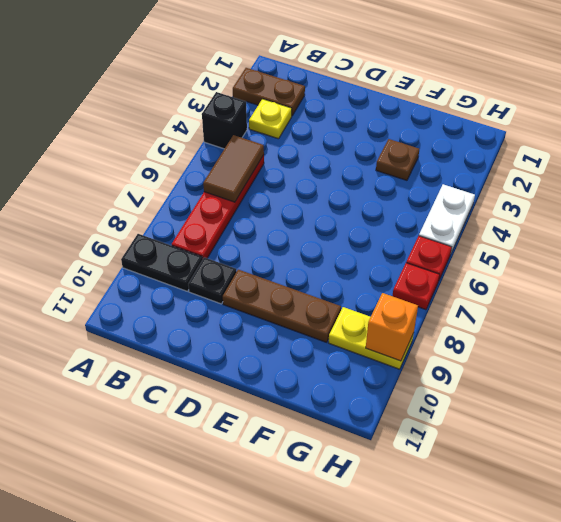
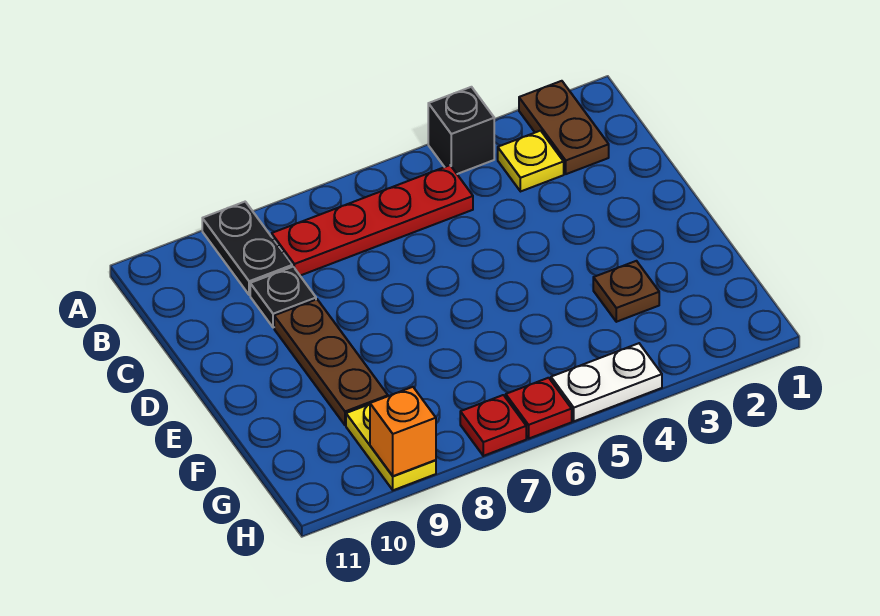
brown tile B5:B6 level 2 -> none

